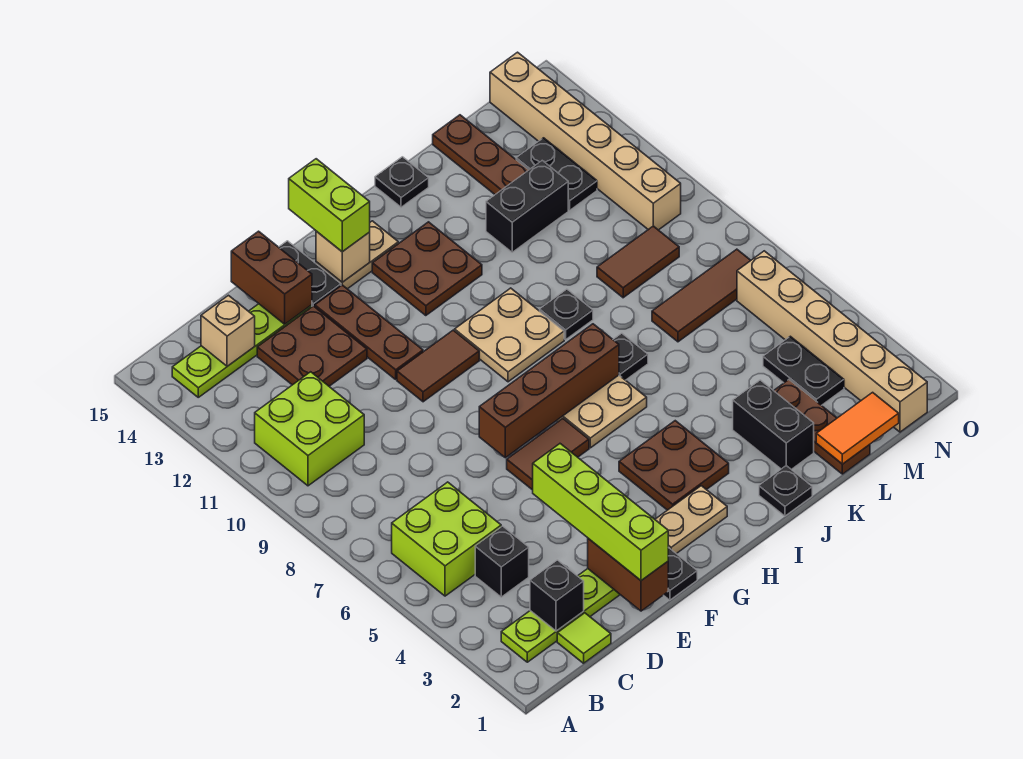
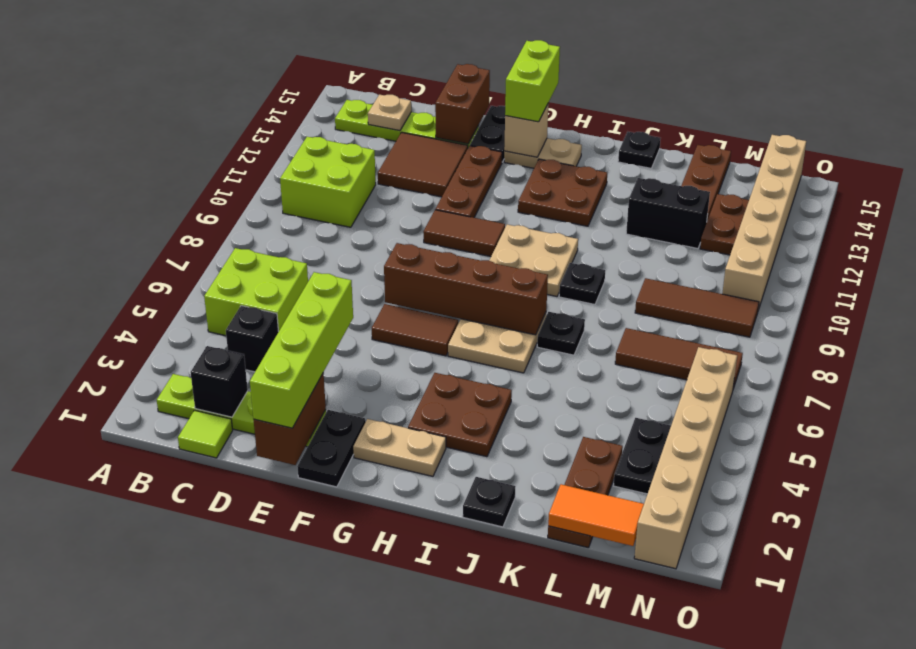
tan brick C14 level 2 -> tan plate C14 level 2
brown plate D12:E13 level 1 -> brown tile D12:E13 level 1
black brick K2:K3 level 1 -> none
brown tile L9:M9 level 1 -> brown tile L9:N9 level 1
black plate M12:M13 level 1 -> brown plate M12:M13 level 1

